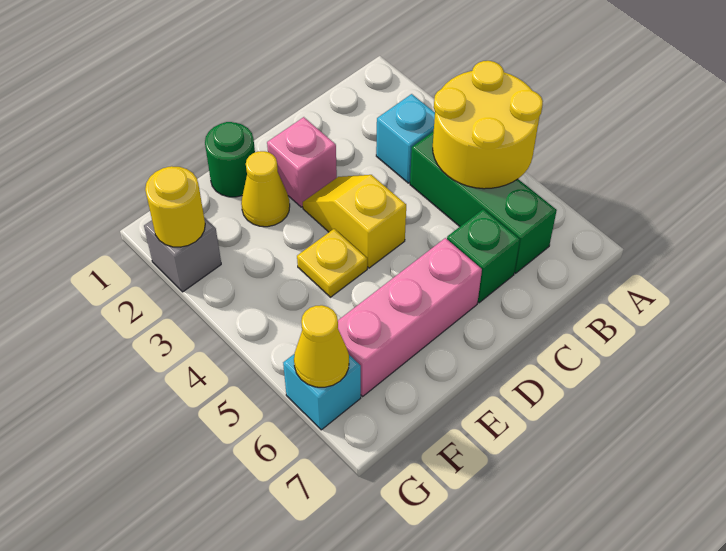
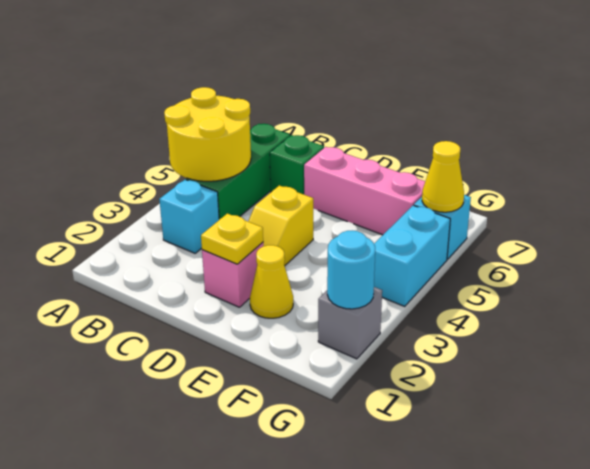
green round brick E1 level 1 -> none
yellow plate E4 level 1 -> yellow plate D2 level 2
yellow round brick G2 level 2 -> cyan round brick G2 level 2
none -> cyan brick G4:G5 level 1

